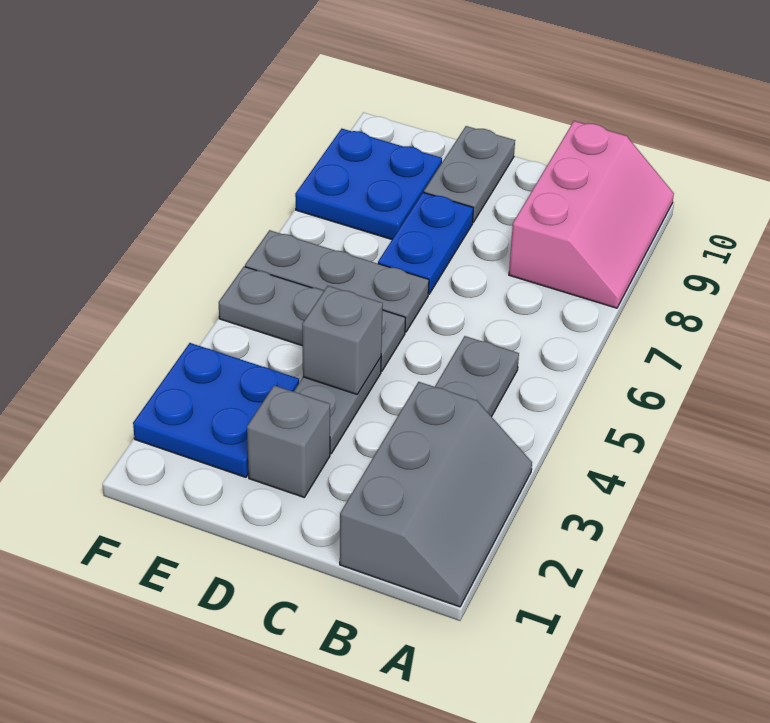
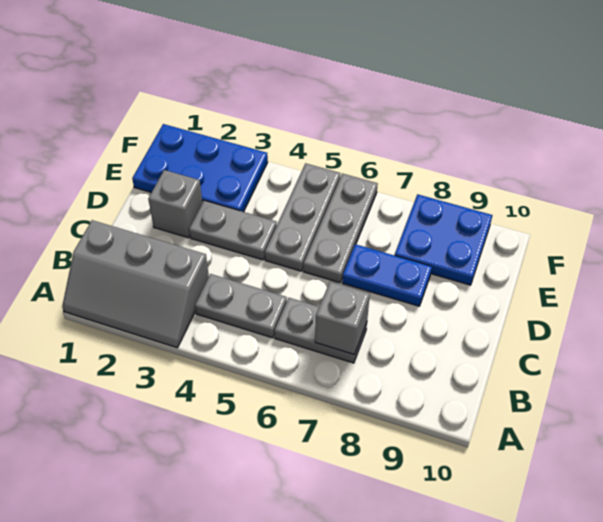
pink slope A8:B10 level 1 top B -> none
grey brick D4 level 2 -> grey brick B7 level 2
grey plate D9:D10 level 1 -> grey plate B6:B7 level 1
blue plate E2:F3 level 1 -> blue plate E1:F3 level 1

